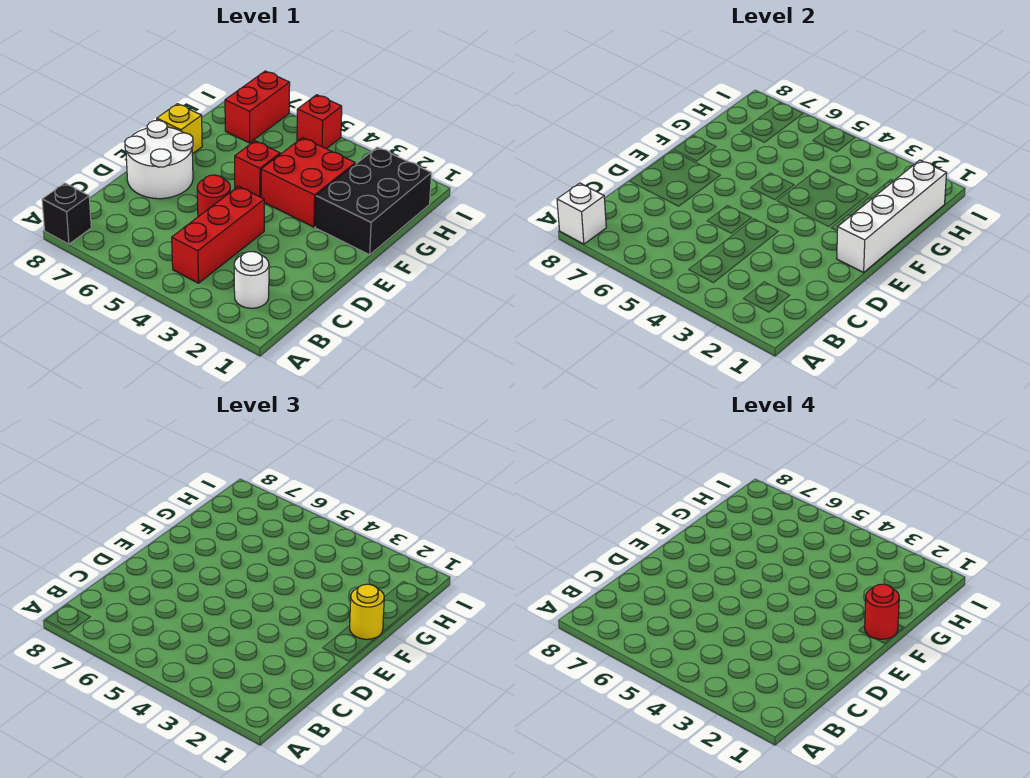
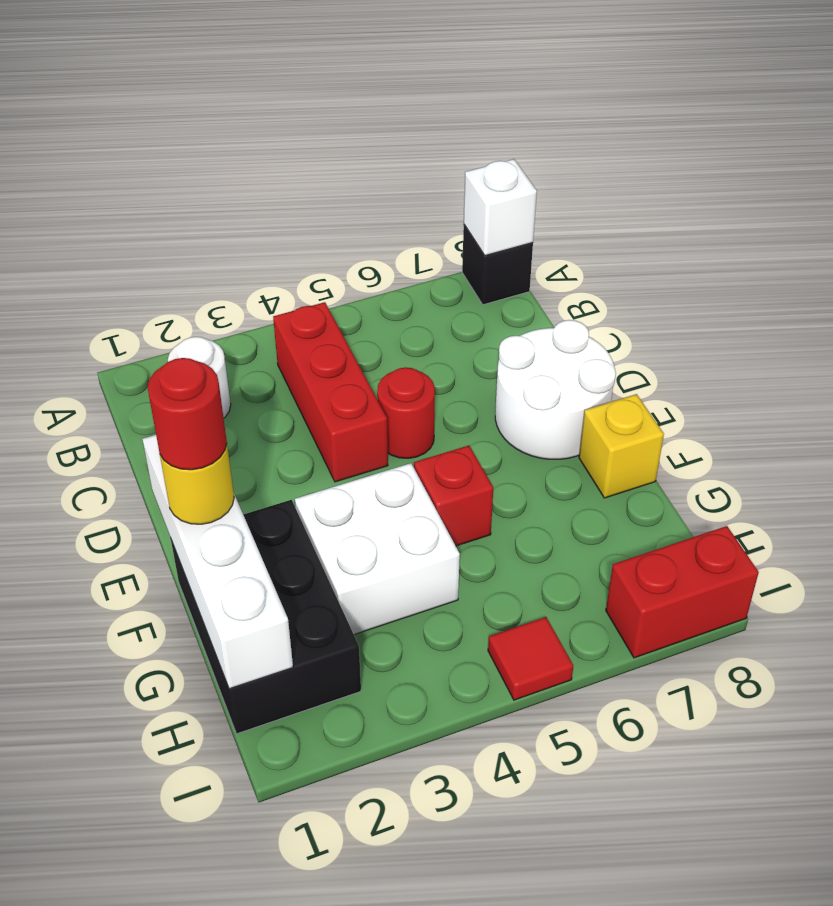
red brick F3:G4 level 1 -> white brick F3:G4 level 1
red brick H7:I7 level 1 -> red brick I7:I8 level 1
red brick I5 level 1 -> red tile I5 level 1

